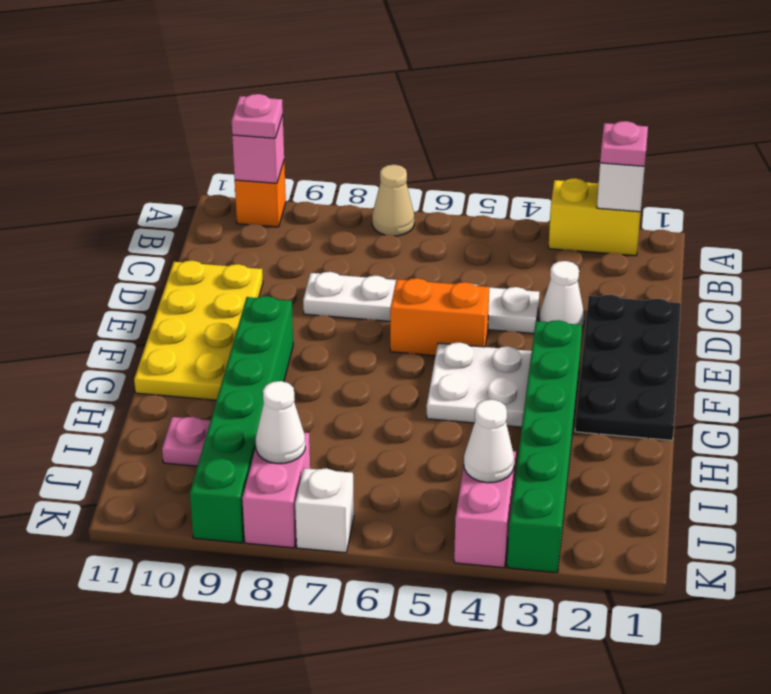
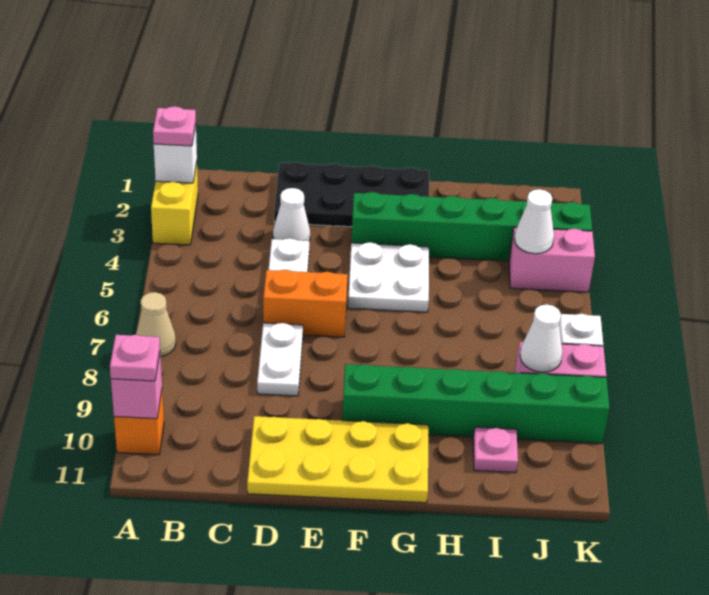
orange brick E5:E6 level 1 -> orange brick D6:E6 level 1

